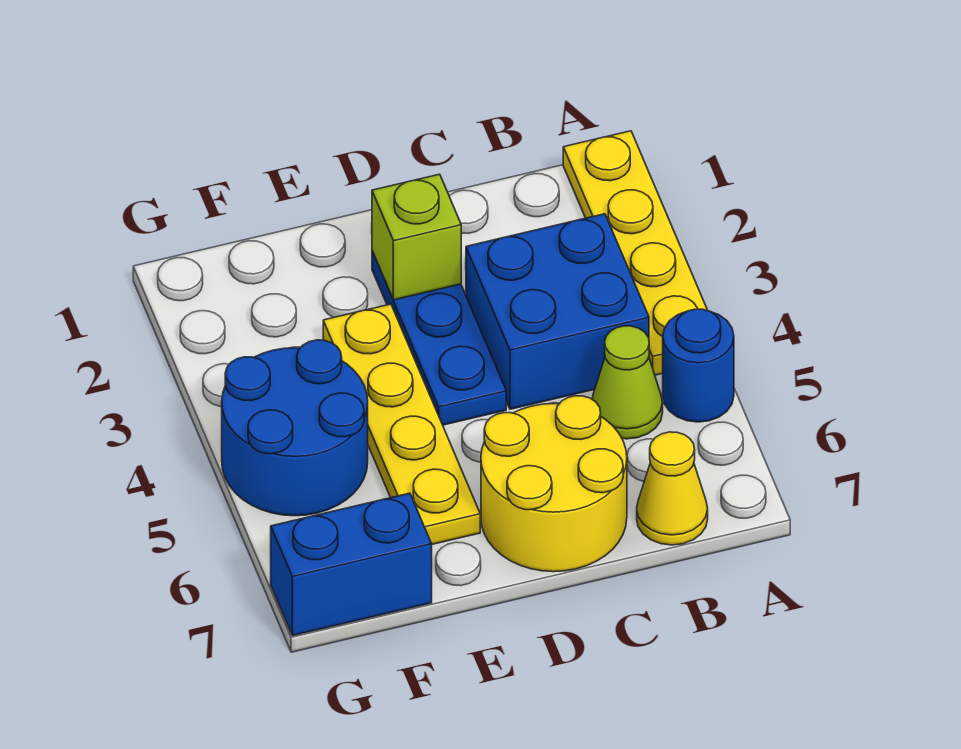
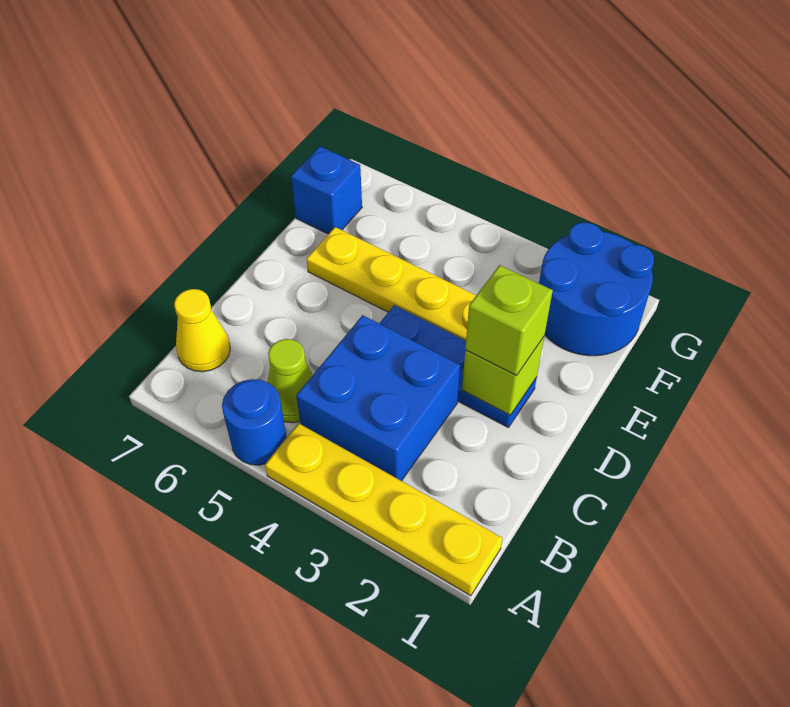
yellow round brick C6:D7 level 1 -> none
none -> lime brick D2 level 3
blue round brick F4:G5 level 1 -> blue round brick F1:G2 level 1
blue brick F7:G7 level 1 -> blue brick F7 level 1

